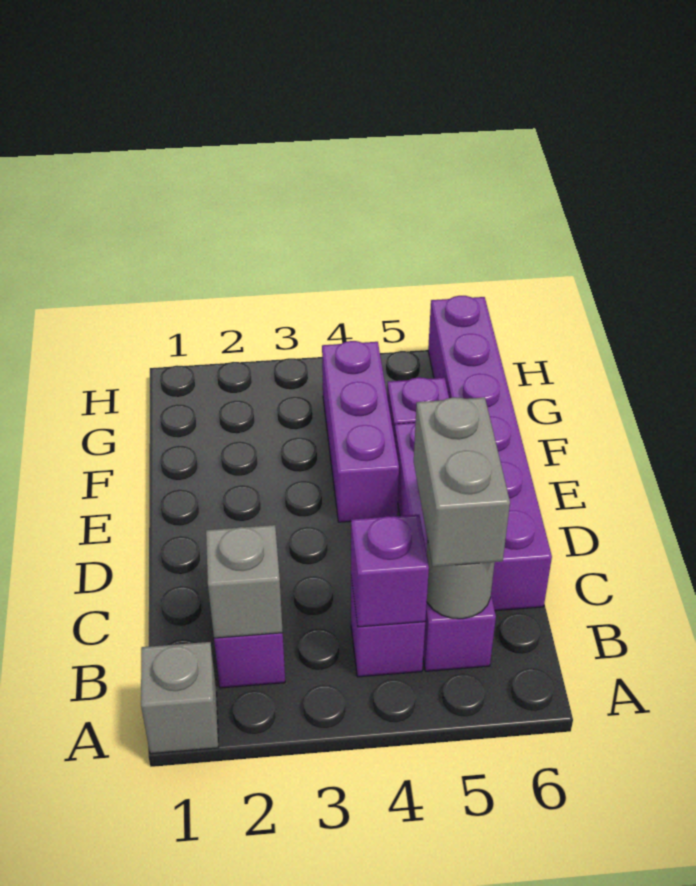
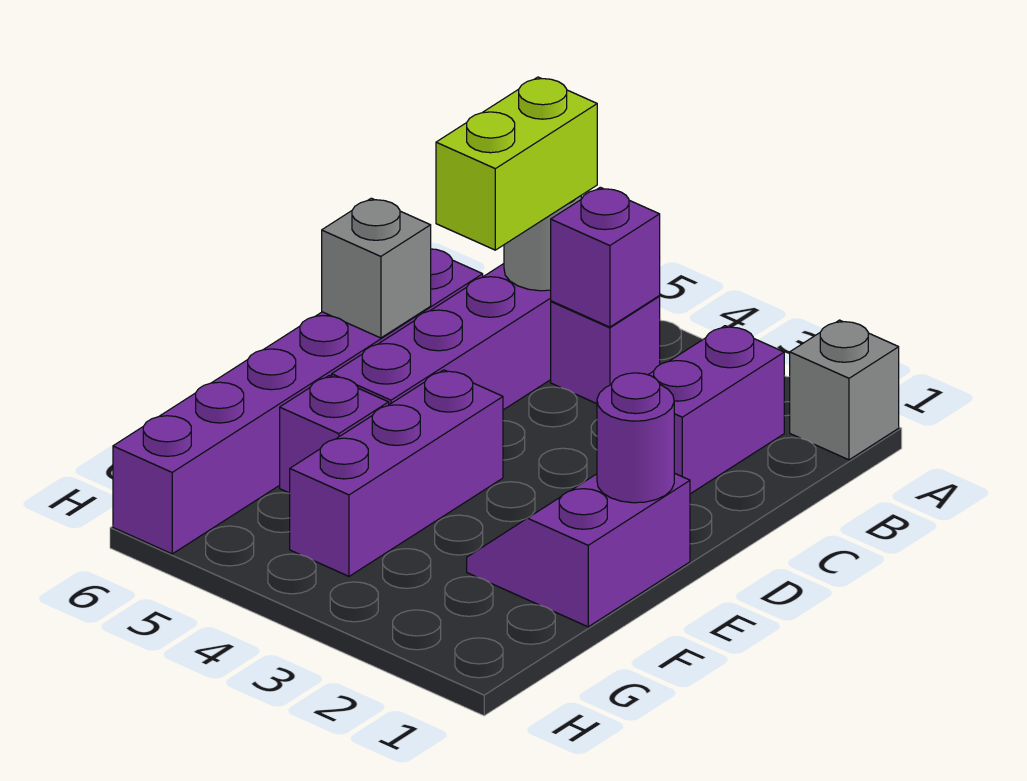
grey brick B2 level 2 -> grey brick D6 level 2
grey brick B5:C5 level 3 -> lime brick B5:C5 level 3
none -> purple slope E1:F2 level 1 top 1
none -> purple round brick E1 level 2

